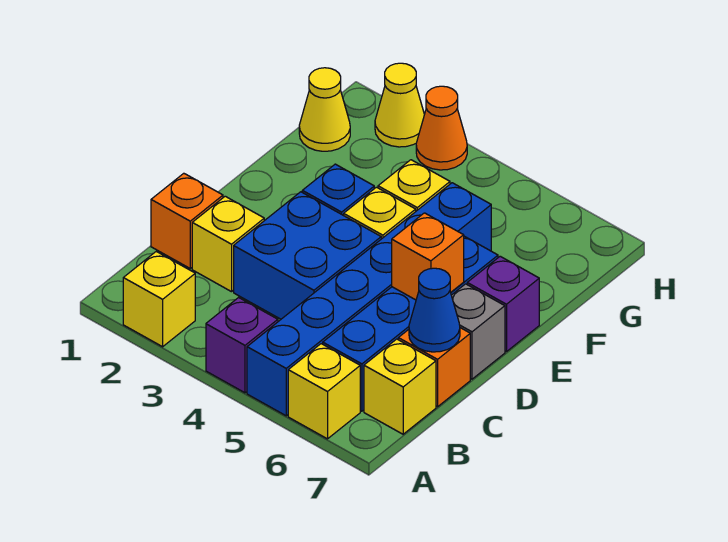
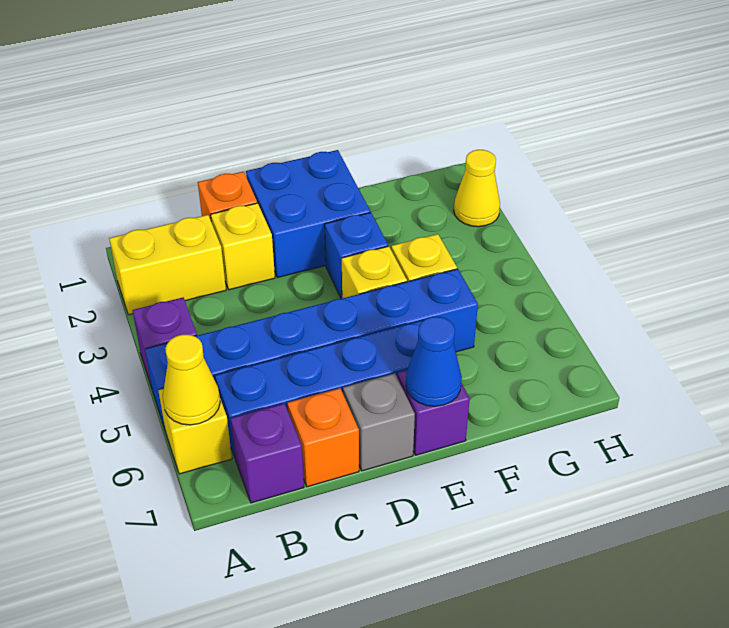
yellow brick A2 level 1 -> yellow brick A2:B2 level 1
yellow brick B7 level 1 -> purple brick B7 level 1
blue brick C3:D4 level 1 -> blue brick D1:E2 level 1
blue cone C7 level 2 -> blue cone E7 level 2
orange brick D6 level 2 -> none
yellow cone G1 level 1 -> yellow cone A6 level 2
orange cone H3 level 1 -> none

